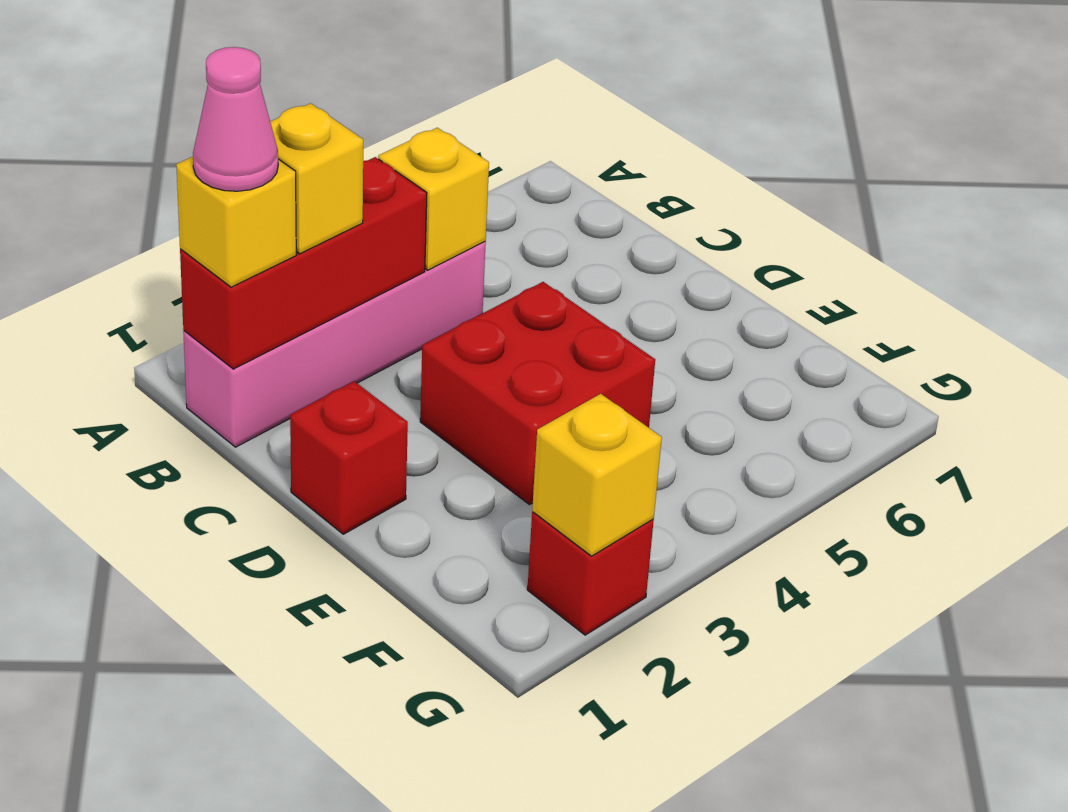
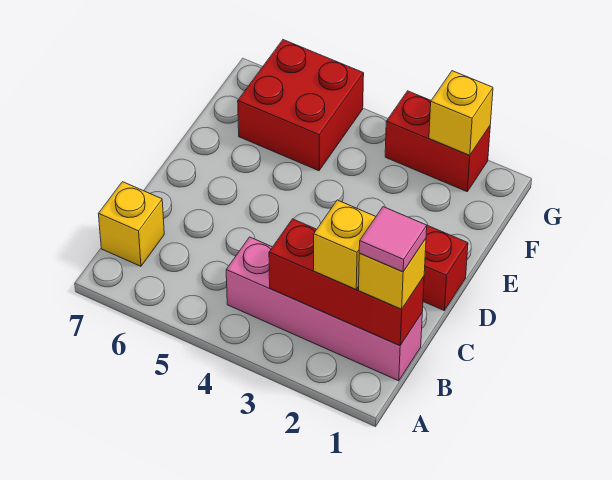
pink cone B1 level 4 -> pink tile B1 level 4
yellow brick B4 level 2 -> yellow brick B7 level 1
red brick D3:E4 level 1 -> red brick F5:G6 level 1
red brick G2 level 1 -> red brick G2:G3 level 1

